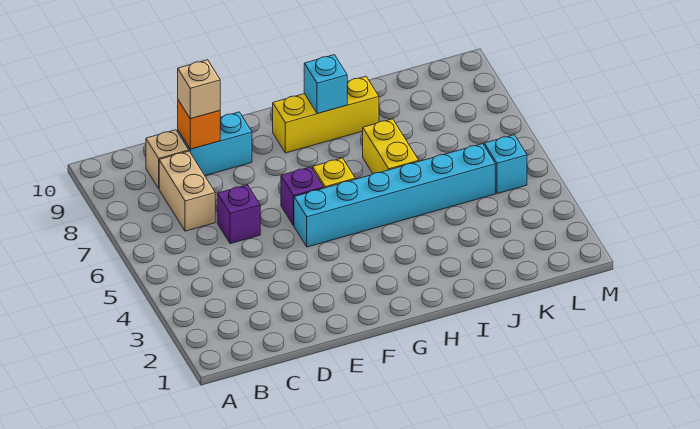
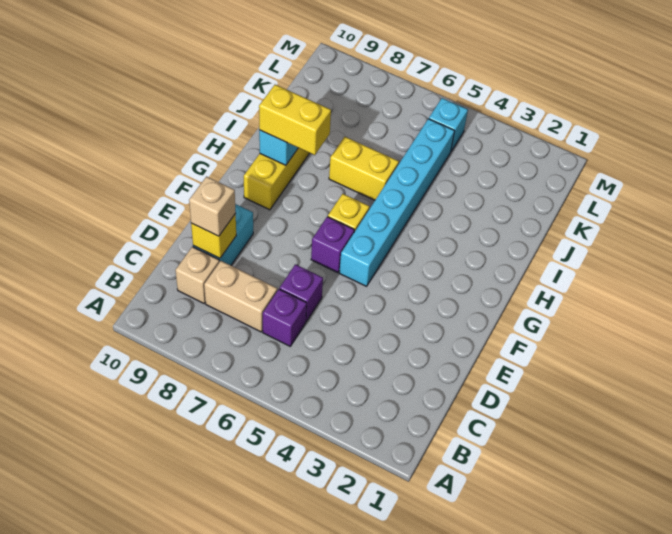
none -> purple brick C6 level 1
orange brick D9 level 2 -> yellow brick D9 level 2
none -> yellow brick H8:H9 level 3

